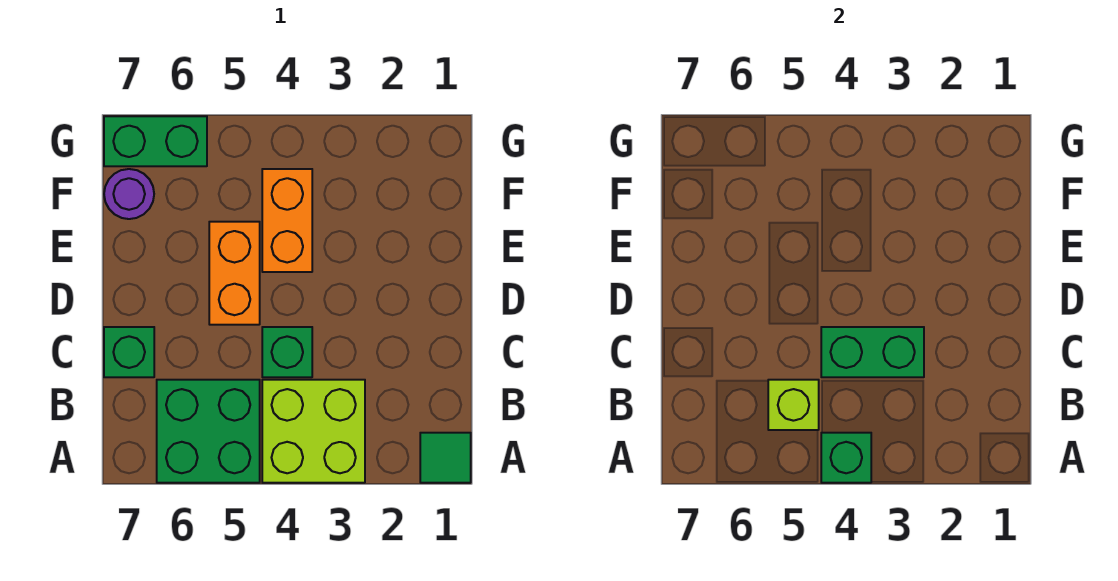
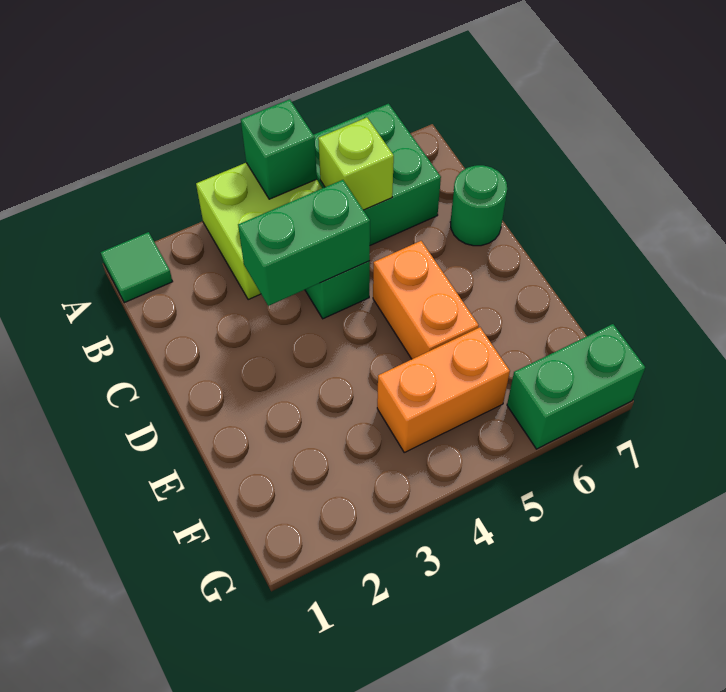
green brick C7 level 1 -> green round brick C7 level 1
orange brick E4:F4 level 1 -> orange brick F4:F5 level 1
purple round brick F7 level 1 -> none

